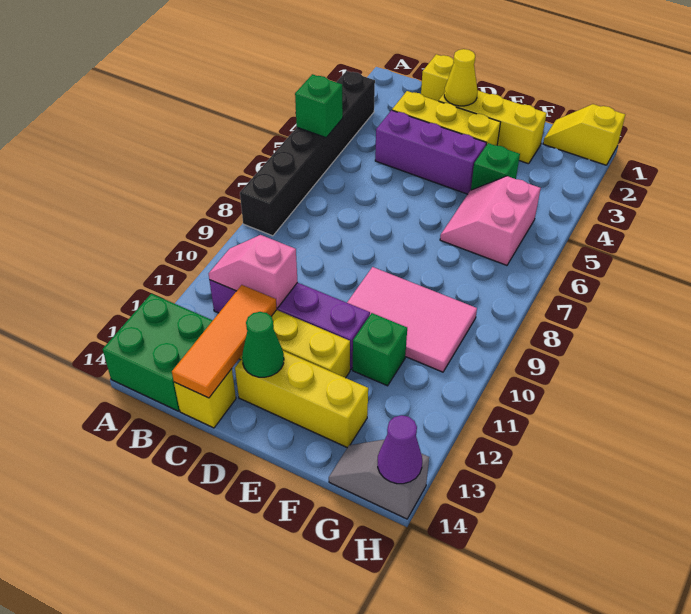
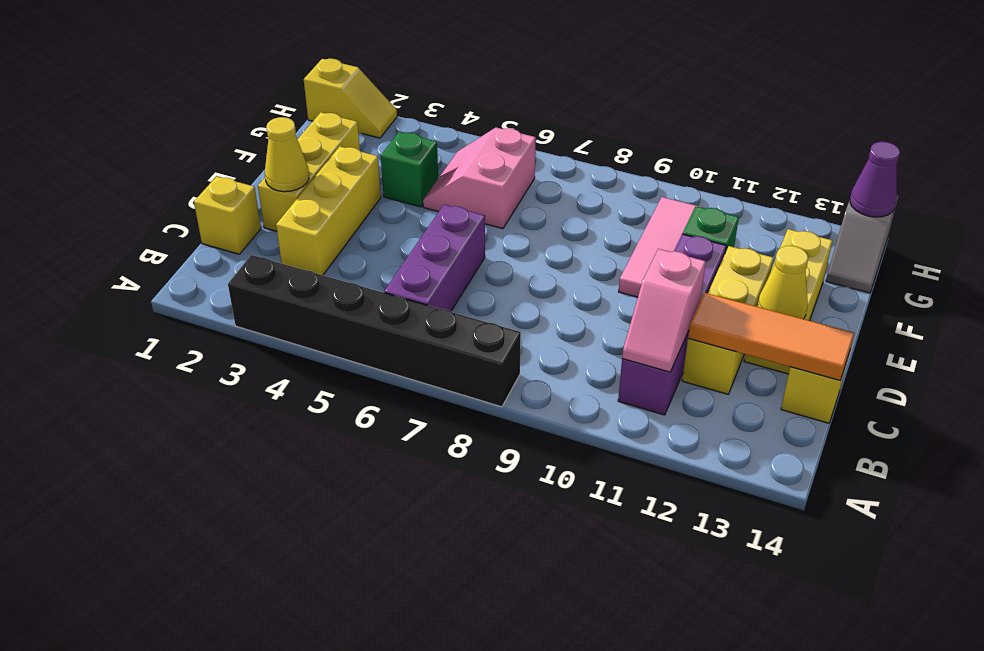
green brick A5 level 2 -> none
green brick A13:B14 level 1 -> none
purple brick C4:E4 level 1 -> purple brick B6:D6 level 1
green cone D13 level 2 -> yellow cone D13 level 2
pink tile E9:G10 level 1 -> pink tile E10:G10 level 1
pink slope F5:G6 level 1 top G -> pink slope F5:G6 level 1 top 6
yellow slope G1:H1 level 1 top H -> yellow slope H1:H2 level 1 top 1

